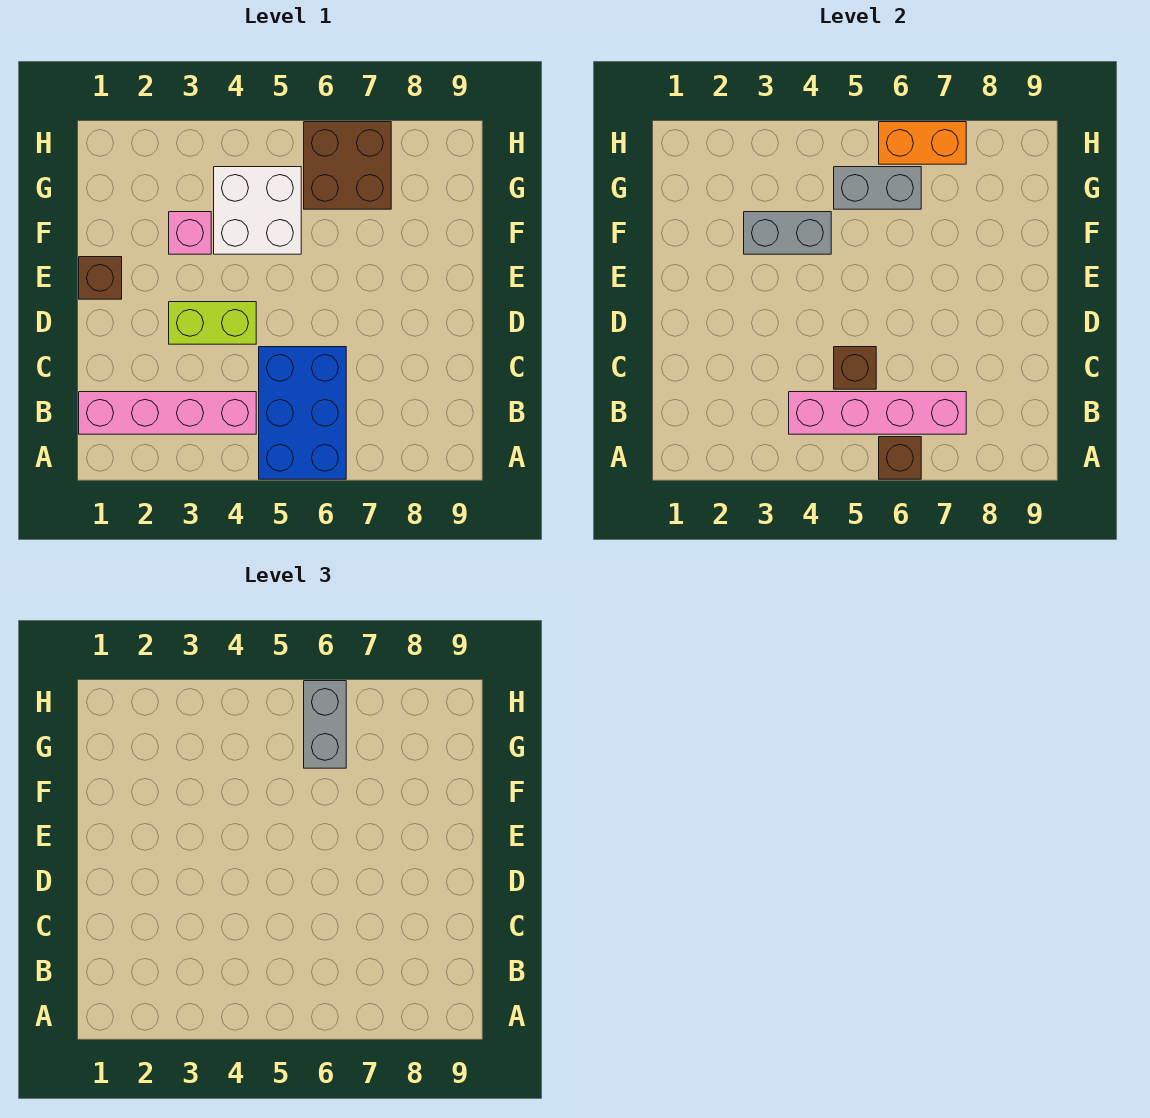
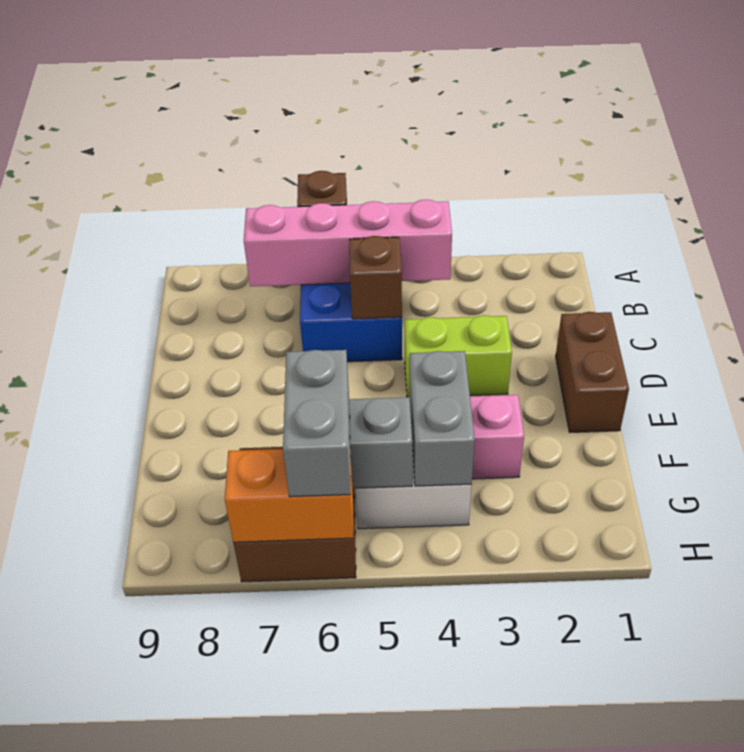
pink brick B1:B4 level 1 -> none
brown brick E1 level 1 -> brown brick D1:E1 level 1
grey brick F3:F4 level 2 -> grey brick F4:G4 level 2

